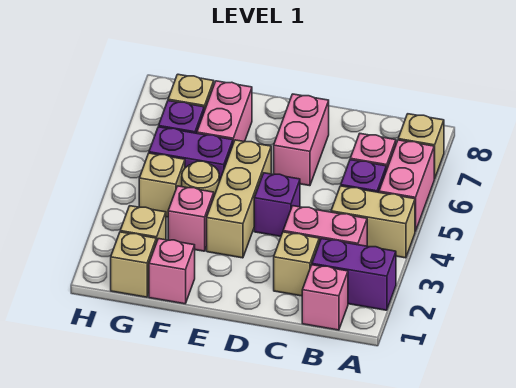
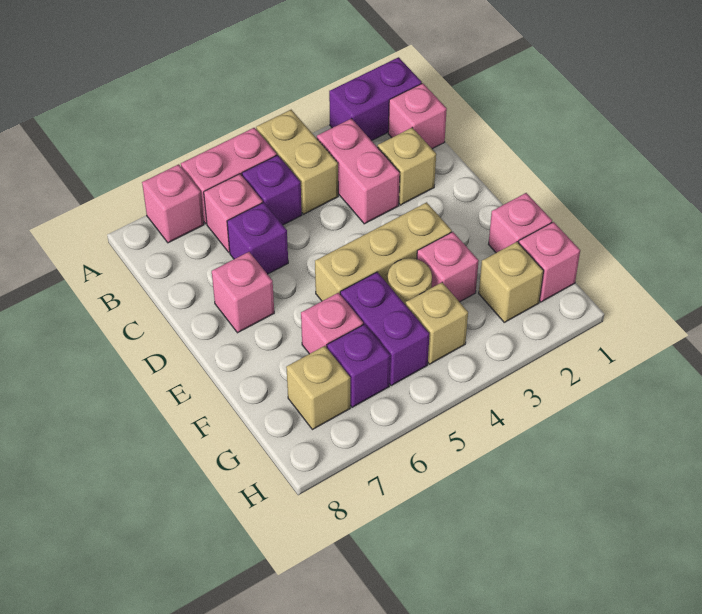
purple brick A2:B2 level 1 -> purple brick A1:A2 level 1
tan brick A7 level 1 -> pink brick A7 level 1
purple brick D4 level 1 -> purple brick C6 level 1
pink brick D6:D7 level 1 -> pink brick D7 level 1
pink brick F6:F7 level 1 -> pink brick F6 level 1
tan brick G1 level 1 -> pink brick G1 level 1

